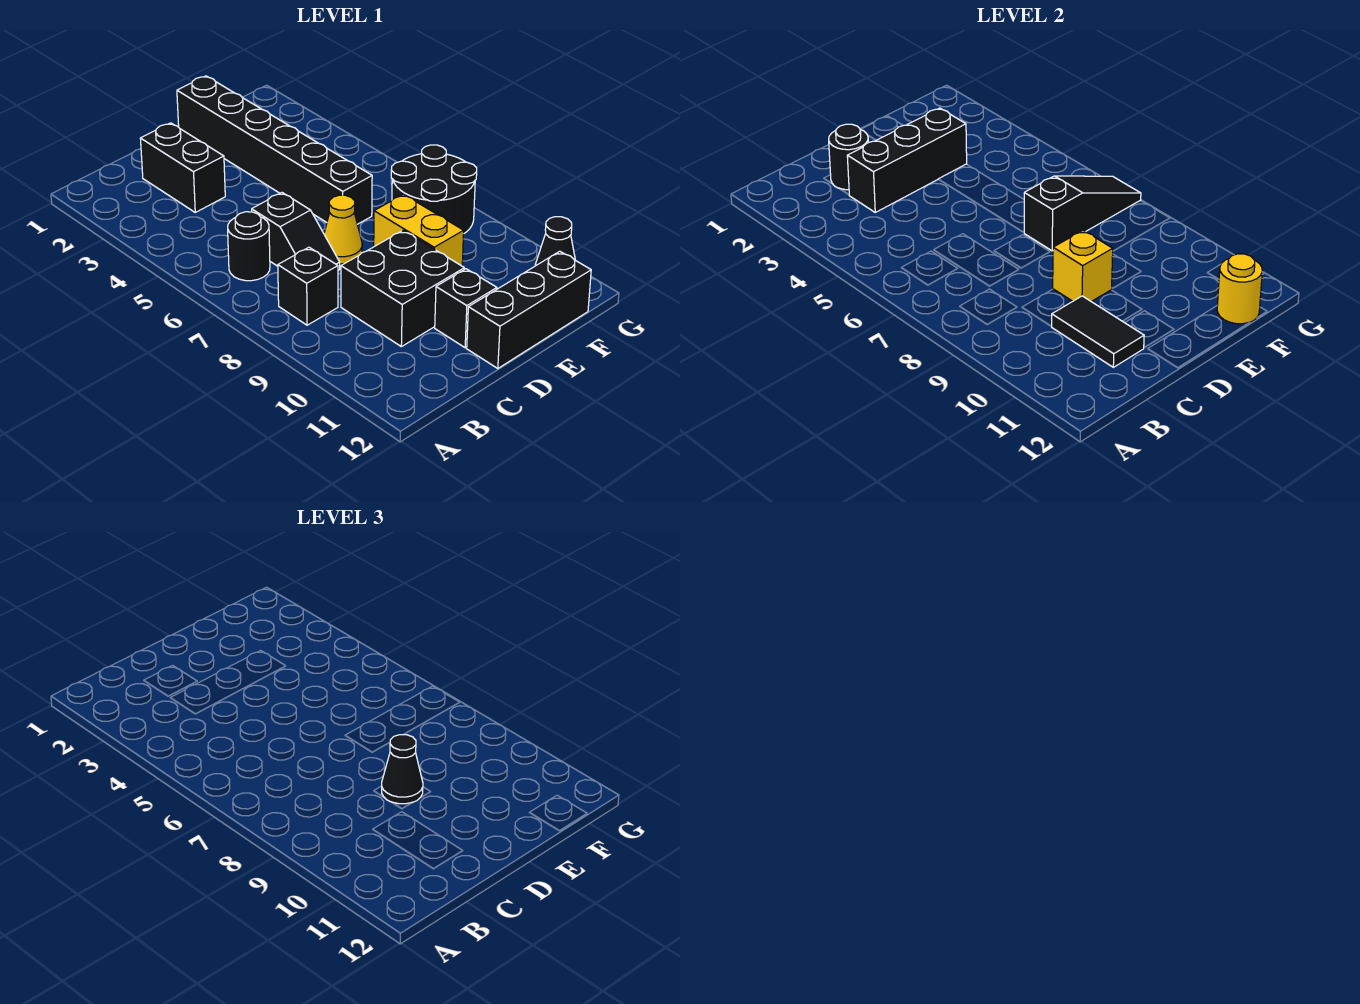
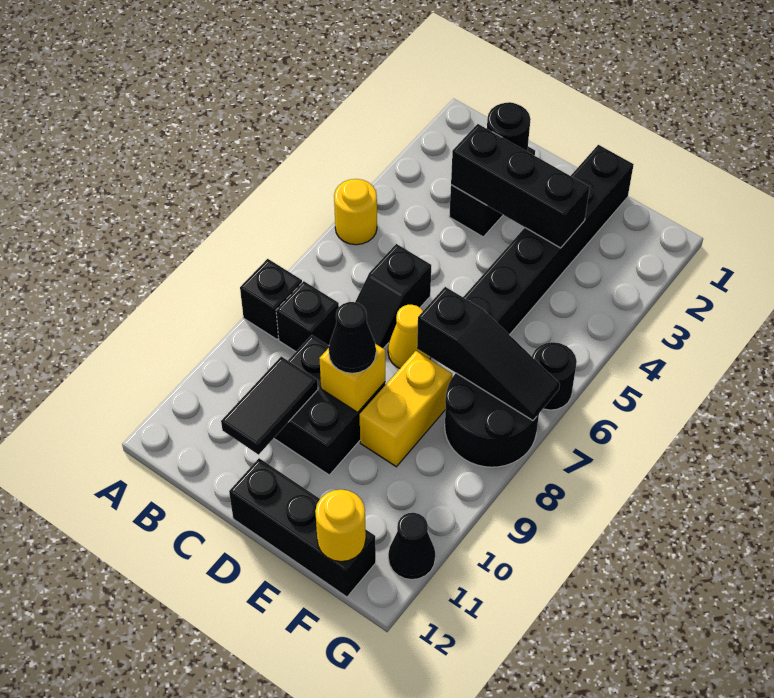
none -> yellow round brick A5 level 1
black round brick B6 level 1 -> black round brick G6 level 1
black brick D11 level 1 -> black brick A8 level 1

